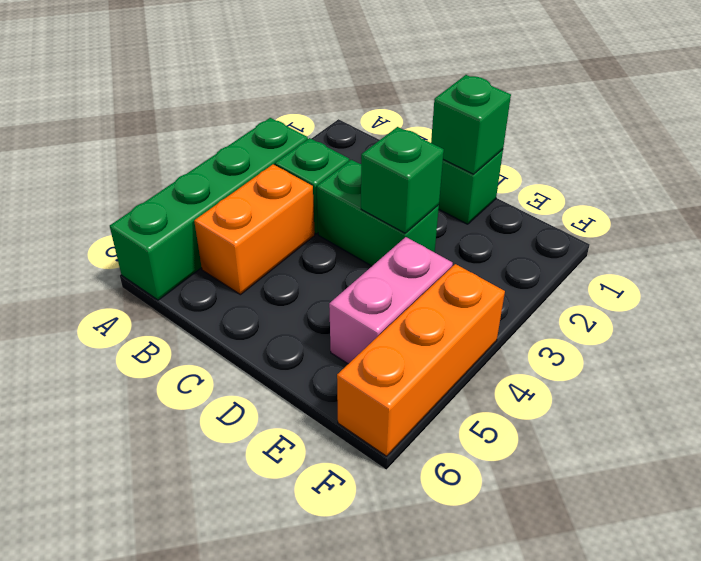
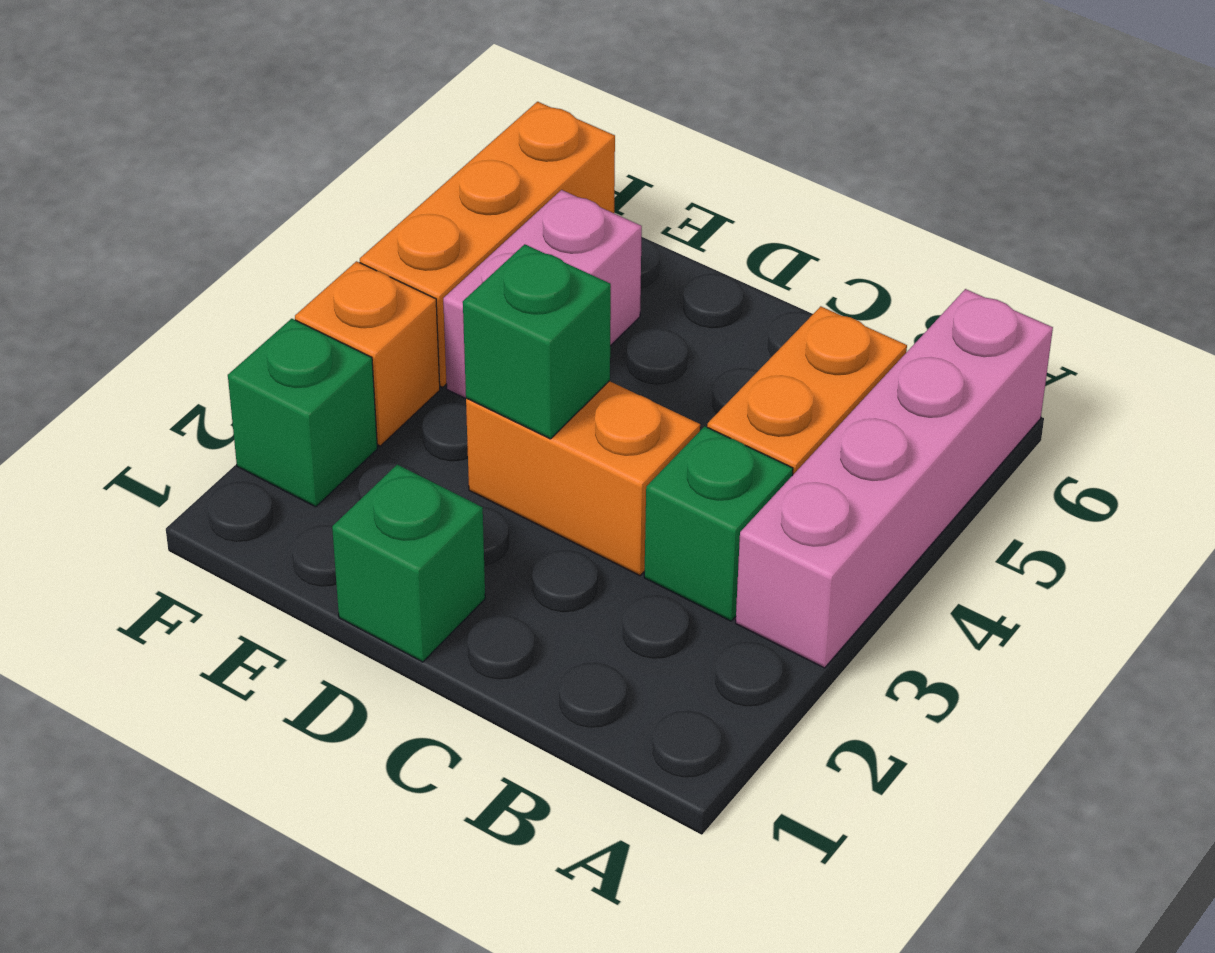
green brick A3:A6 level 1 -> pink brick A3:A6 level 1
green brick C3:D3 level 1 -> orange brick C3:D3 level 1
green brick D1 level 2 -> green brick F2 level 1
none -> orange brick F3 level 1

